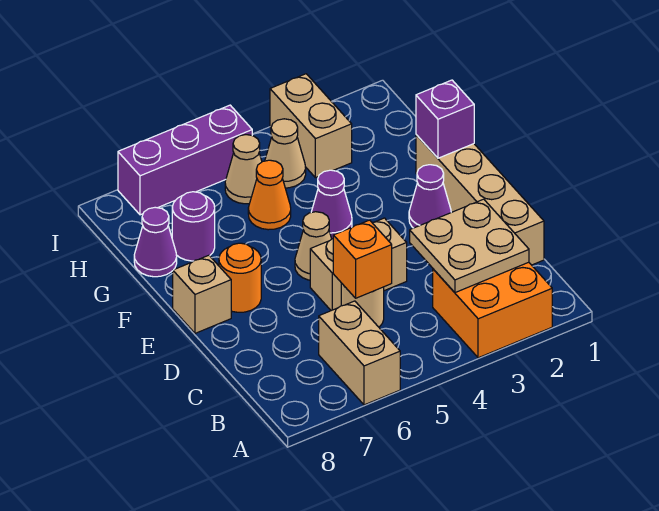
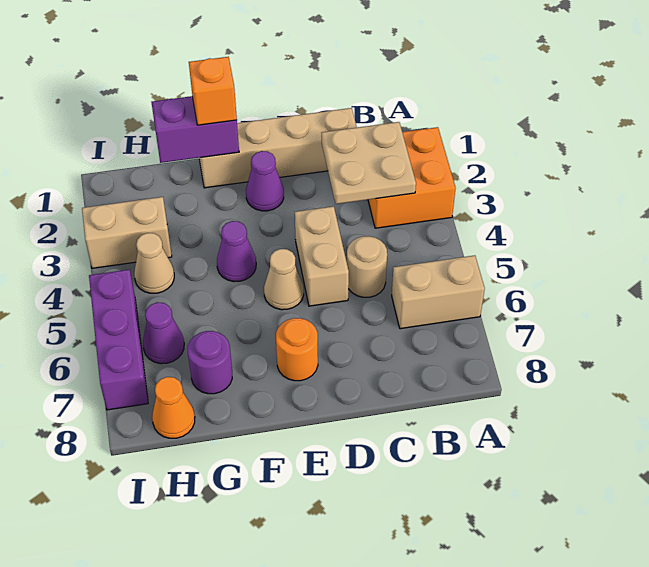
orange brick C5 level 2 -> orange brick F1 level 3
tan brick E8 level 1 -> none
purple brick F1 level 2 -> purple brick F1:G1 level 2
orange cone G5 level 1 -> orange cone H8 level 1
purple cone G8 level 1 -> purple cone H6 level 1
tan cone H5 level 1 -> none

